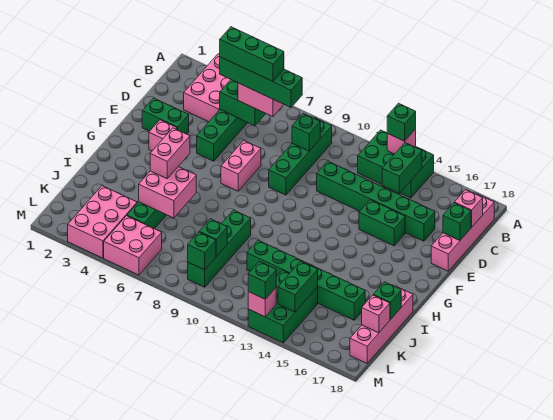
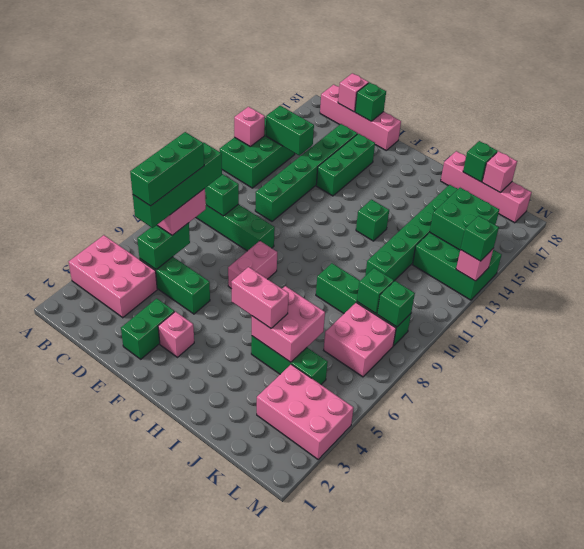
green brick A13 level 3 -> green brick H13 level 1
pink brick E7:F7 level 1 -> pink brick F7:F8 level 1
green brick E14:E15 level 1 -> green brick E14:E16 level 1
green brick K14:L14 level 2 -> green brick K14:L15 level 2
pink brick L5:M6 level 1 -> pink brick K7:L8 level 1

